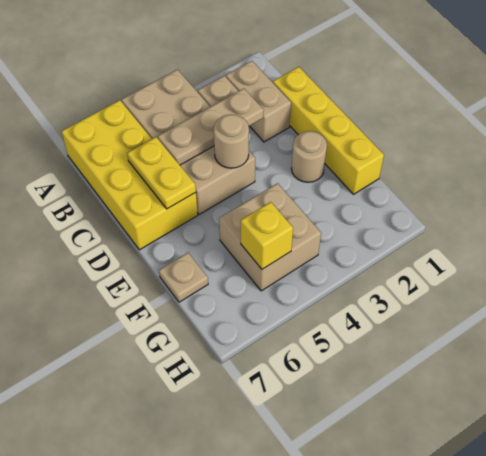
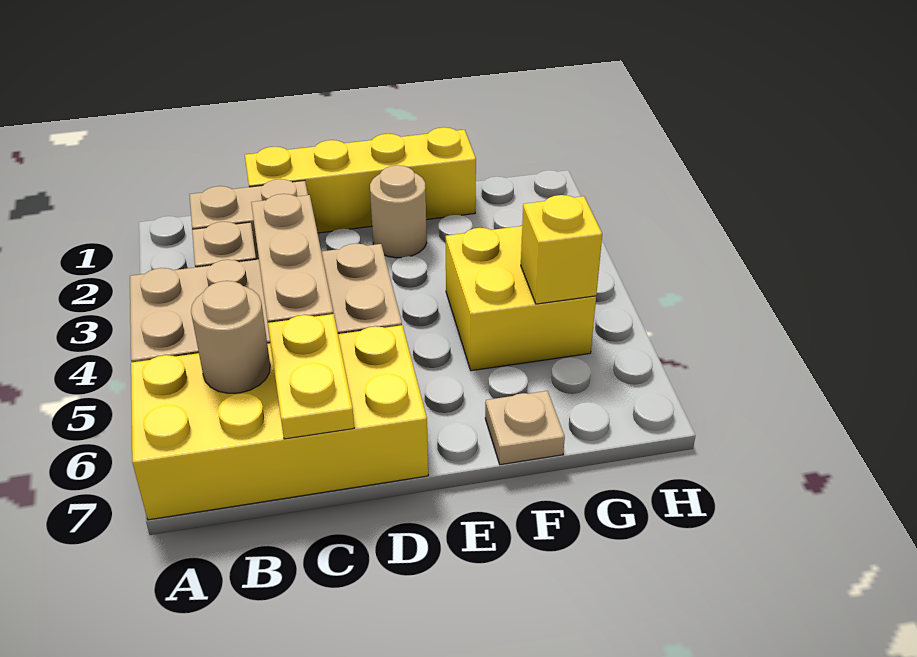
yellow plate C6:D6 level 2 -> yellow plate C6:C7 level 2
tan round brick D4 level 2 -> tan round brick B6 level 2
tan brick F4:G5 level 1 -> yellow brick F4:G5 level 1

